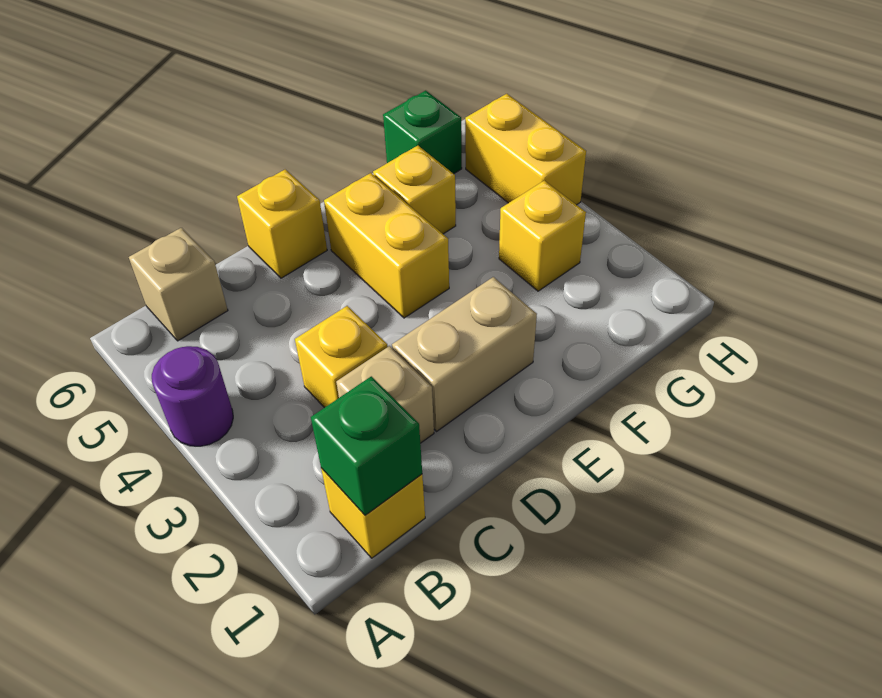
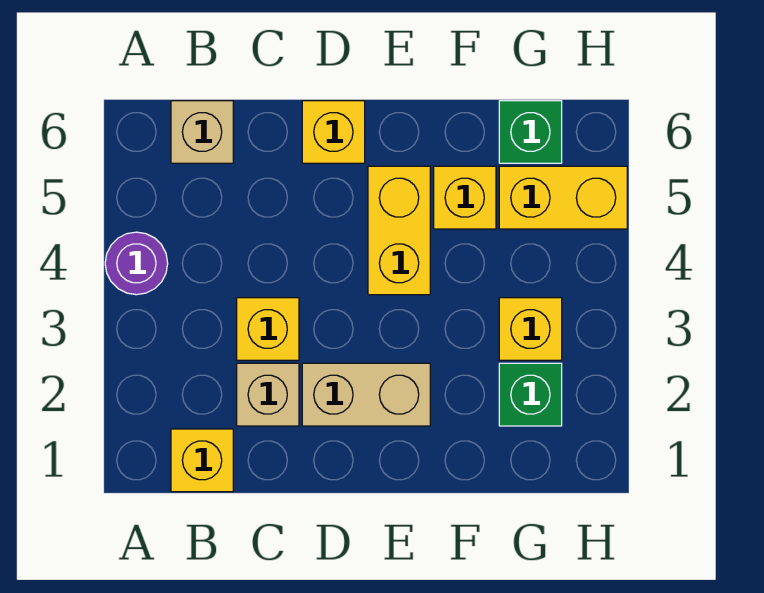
green brick B1 level 2 -> green brick G2 level 1
yellow brick H4:H5 level 1 -> yellow brick G5:H5 level 1

